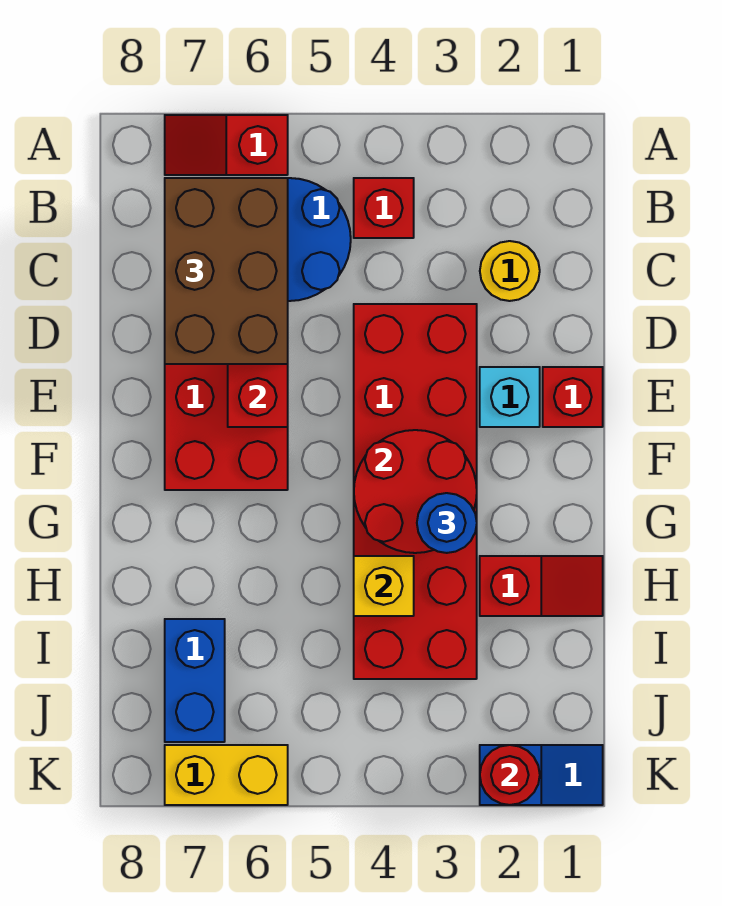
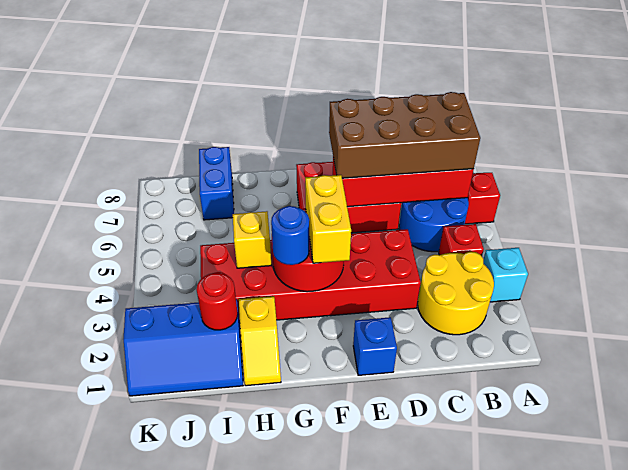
brown brick B6:D7 level 3 -> brown brick B6:E7 level 3
yellow round brick C2 level 1 -> yellow round brick B2:C3 level 1
red brick E1 level 1 -> blue brick E1 level 1
cyan brick E2 level 1 -> cyan brick A3 level 1
red slope H1:H2 level 1 top 2 -> yellow slope H1:H2 level 1 top 2
blue brick I7:J7 level 1 -> blue brick I7:I8 level 1
blue slope K1:K2 level 1 top 2 -> blue slope I1:K2 level 1 top 2
red round brick K2 level 2 -> red round brick I2 level 2
yellow brick K6:K7 level 1 -> yellow brick F3:F4 level 3

